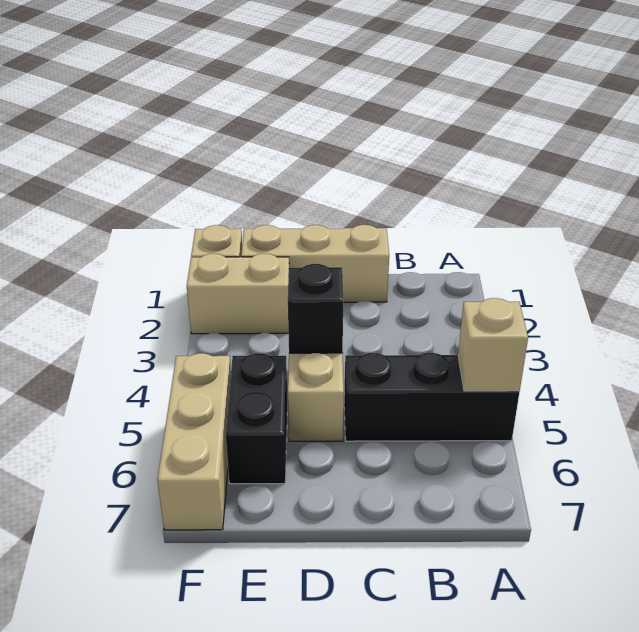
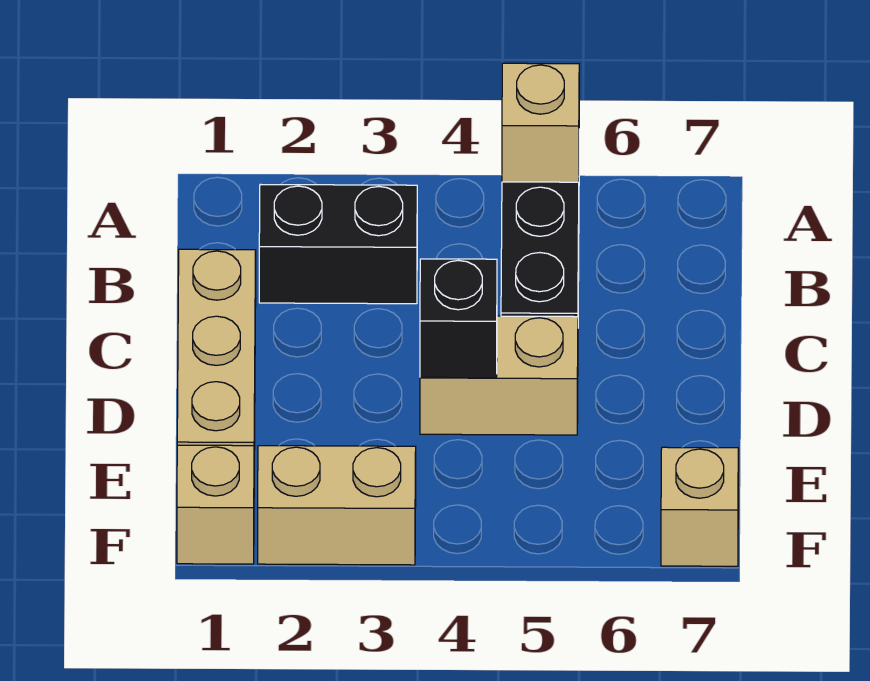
tan brick E2:F2 level 1 -> tan brick F2:F3 level 1
black brick E5:E6 level 1 -> black brick B2:B3 level 1
tan brick F5:F7 level 1 -> tan brick F7 level 1

